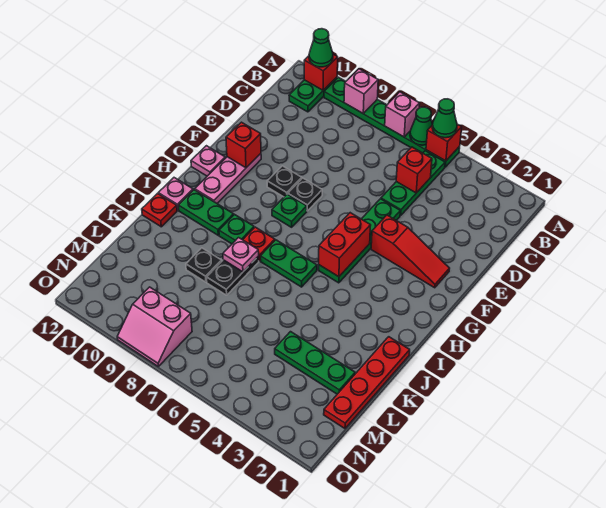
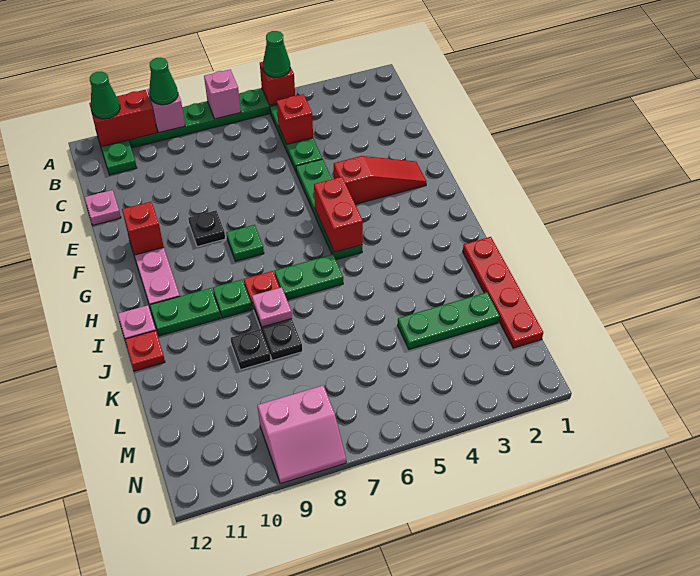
green cone A6 level 2 -> green cone A9 level 3
red brick A11 level 2 -> red brick A10:A11 level 2
black plate F8 level 1 -> none
pink plate G12 level 1 -> pink plate D12 level 1

